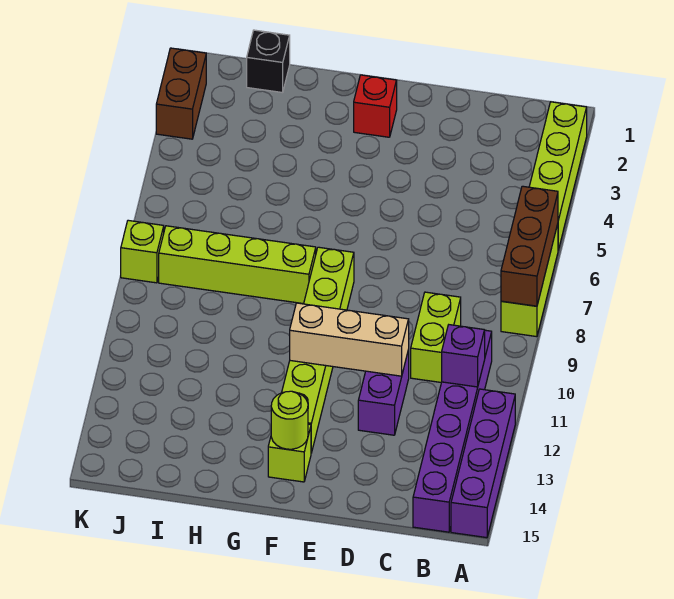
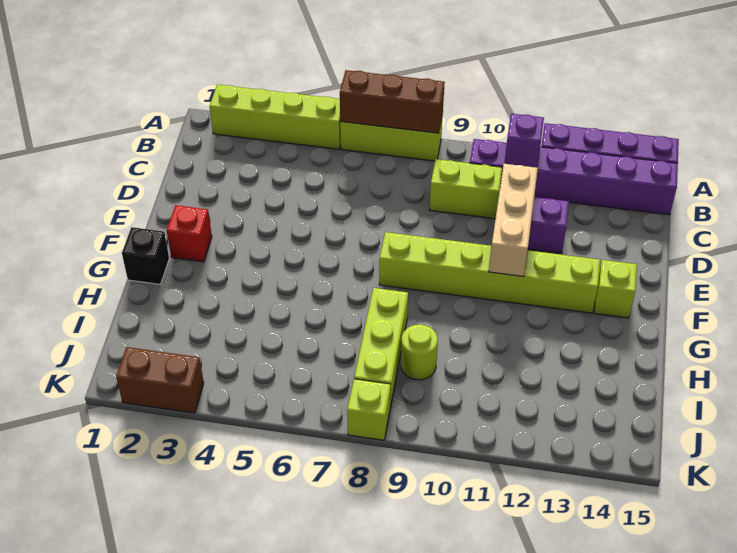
lime round brick F14 level 2 -> lime round brick I9 level 1
lime brick G8:J8 level 1 -> lime brick H8:J8 level 1
black brick I1 level 1 -> black brick G1 level 1

